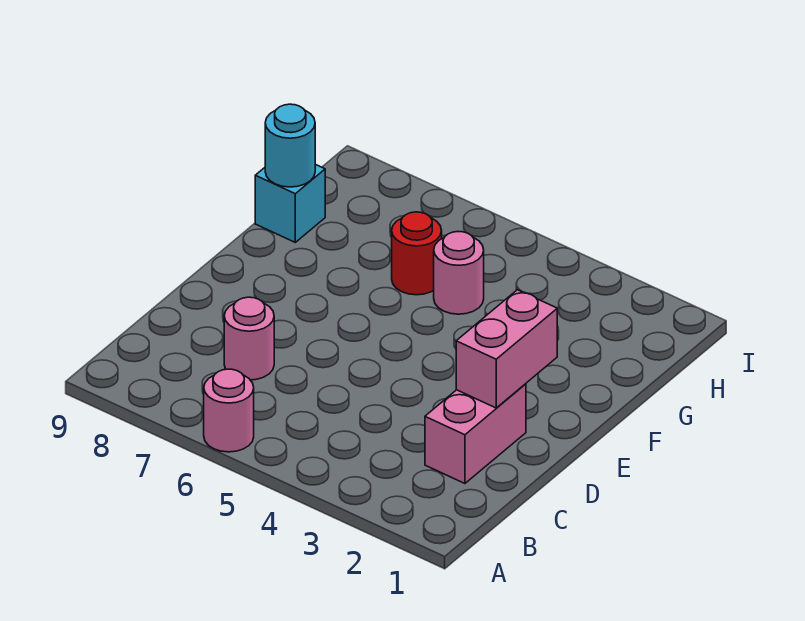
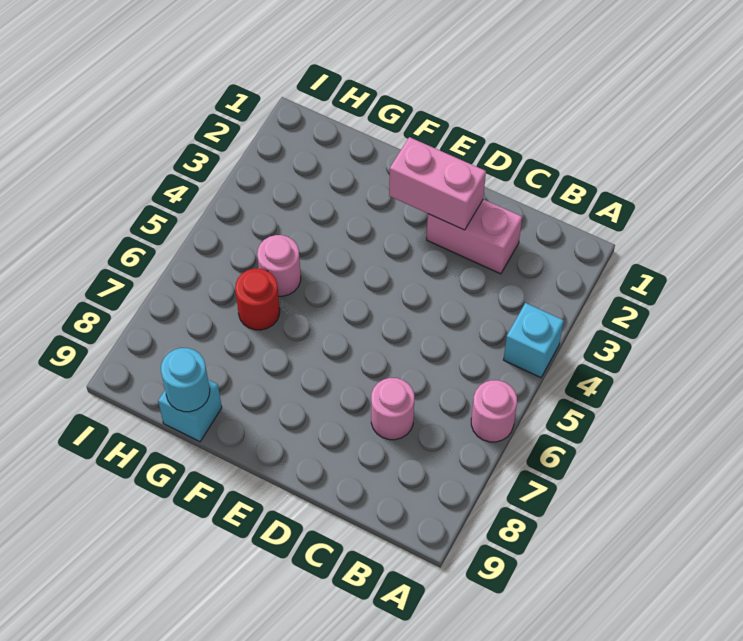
none -> cyan brick A4 level 1

